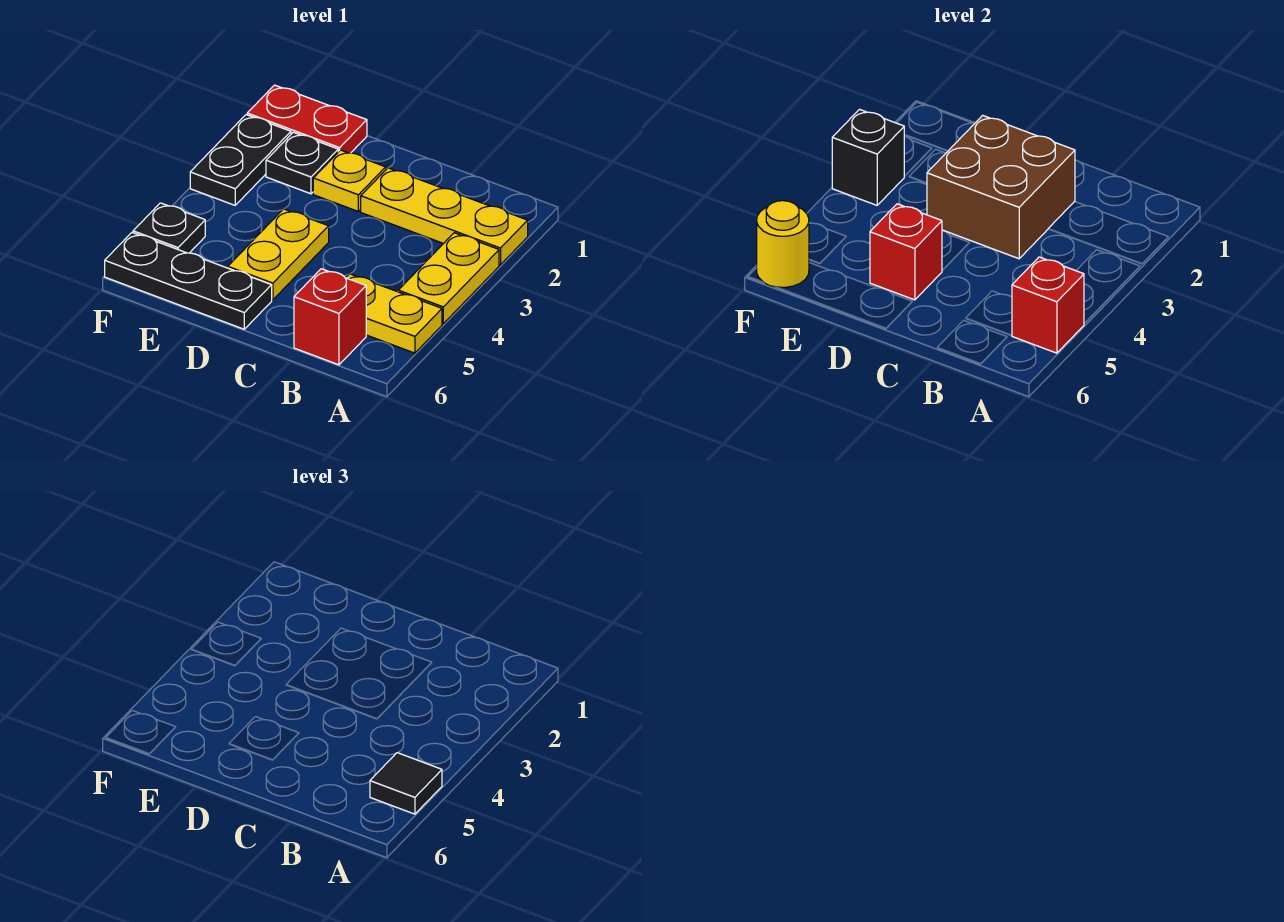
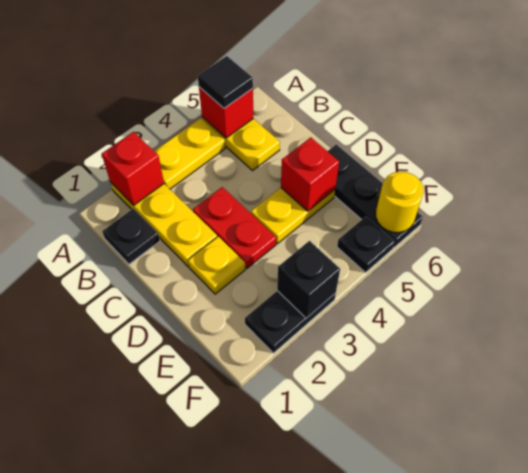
red brick B6 level 1 -> red brick A2 level 2
brown brick C2:D3 level 2 -> none
red plate E1:F1 level 1 -> red plate C3:D3 level 1
black plate E2 level 1 -> black plate B1 level 1

